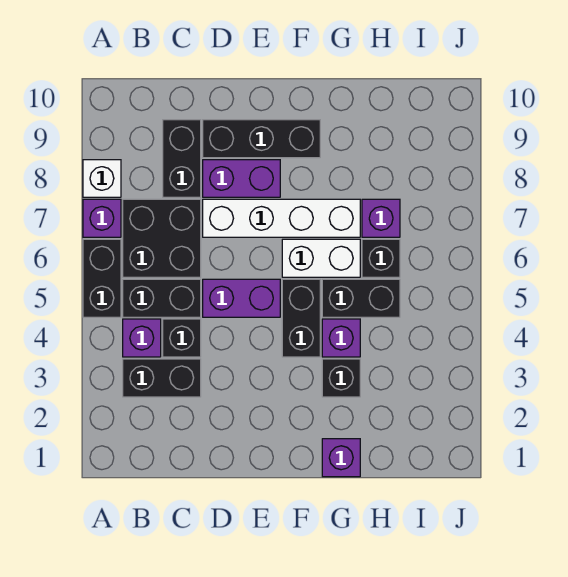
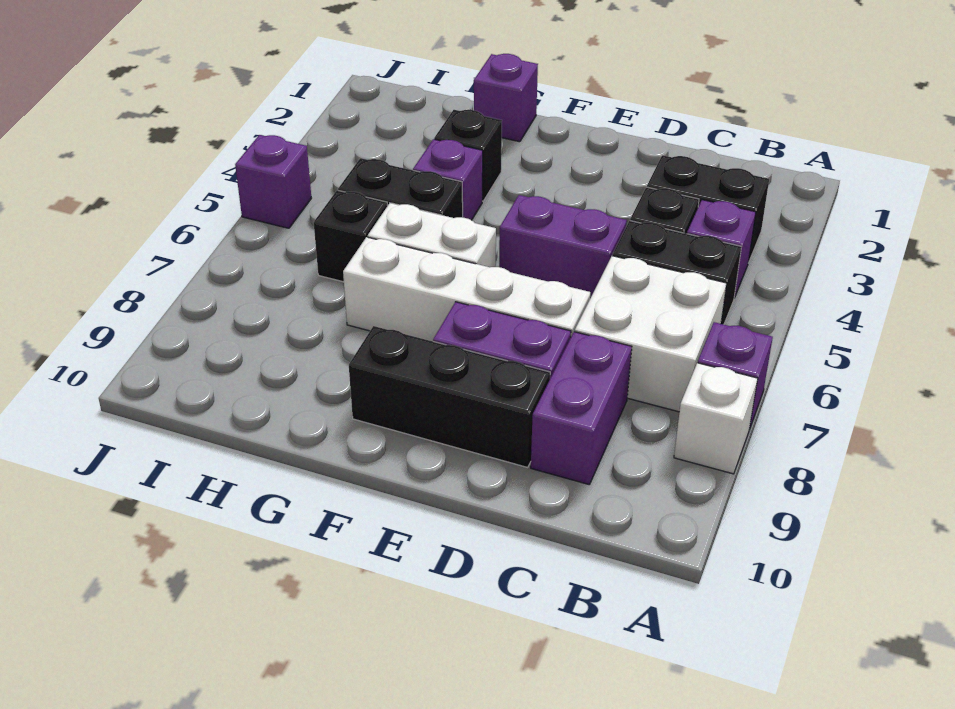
black brick A5:A6 level 1 -> none
black brick B6:C7 level 1 -> white brick B6:C7 level 1
black brick C8:C9 level 1 -> purple brick C8:C9 level 1
black brick F4:F5 level 1 -> none
purple brick H7 level 1 -> purple brick J5 level 1

